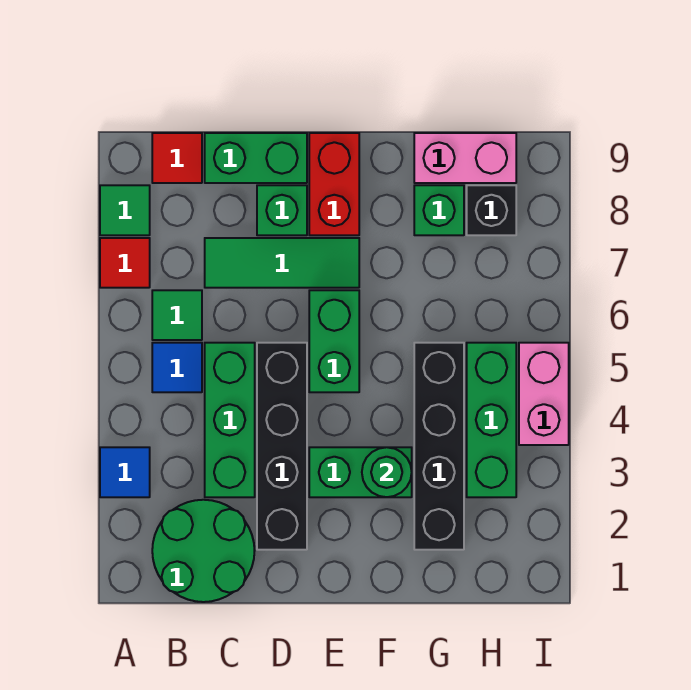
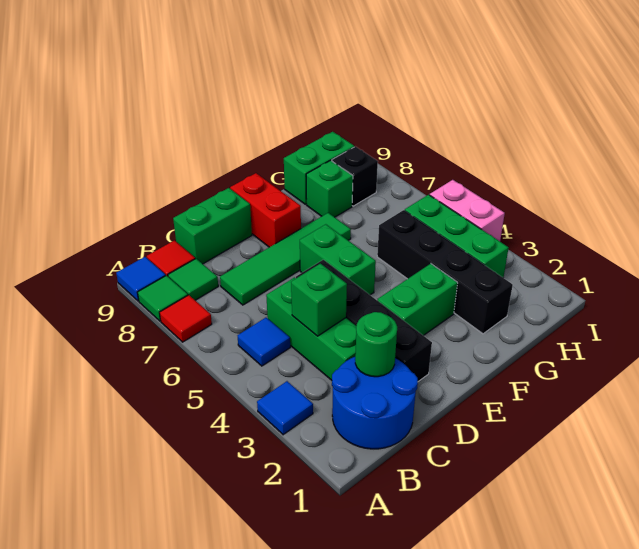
none -> blue tile A9 level 1
green round brick B1:C2 level 1 -> blue round brick B1:C2 level 1
green tile B6 level 1 -> green tile B8 level 1
green tile C7:E7 level 1 -> green tile C7:F7 level 1
green brick D8 level 1 -> green brick C4 level 2
green round brick F3 level 2 -> green round brick C2 level 2
pink brick G9:H9 level 1 -> green brick G9:H9 level 1

